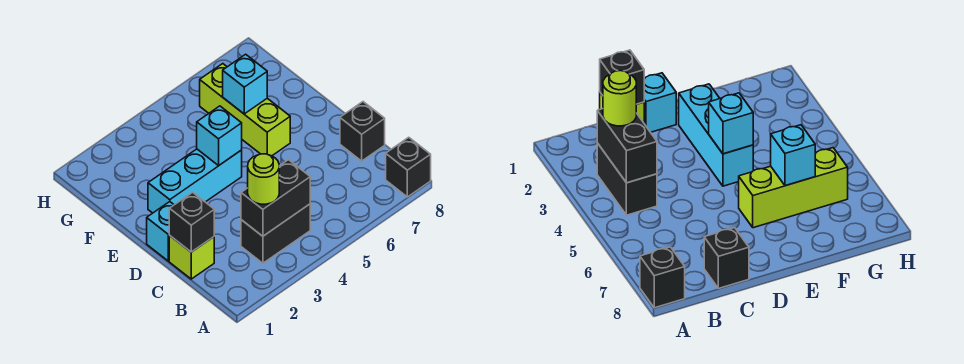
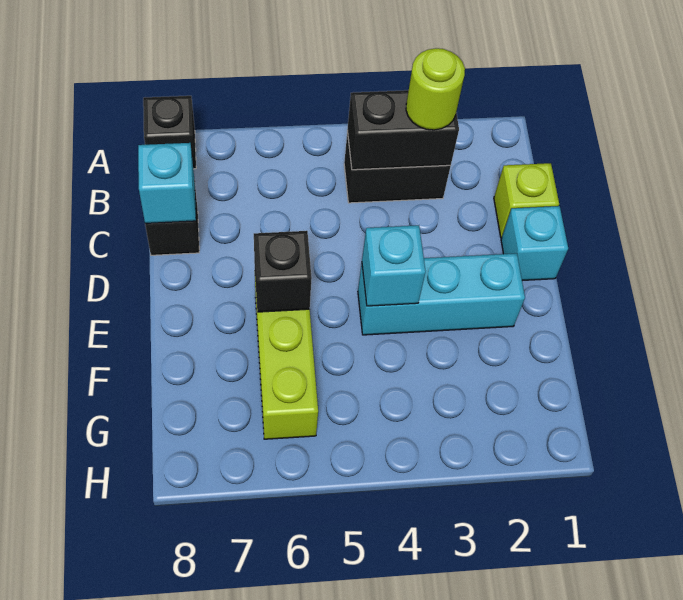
black brick C1 level 2 -> black brick E6 level 2
cyan brick F6 level 2 -> cyan brick C8 level 2

